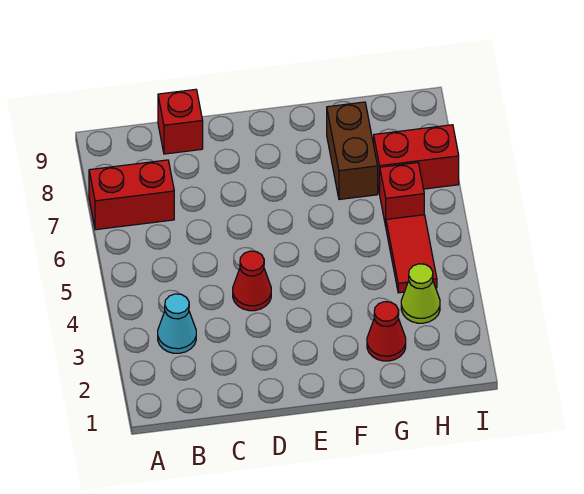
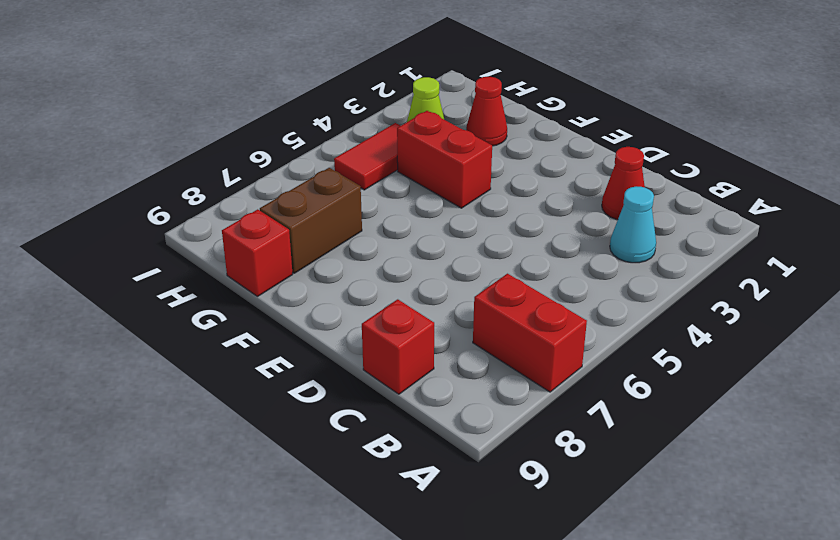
red cone D4 level 1 -> red cone C2 level 1
red brick H6 level 1 -> red brick G9 level 1
red brick H7:I7 level 1 -> red brick F4:G4 level 1

